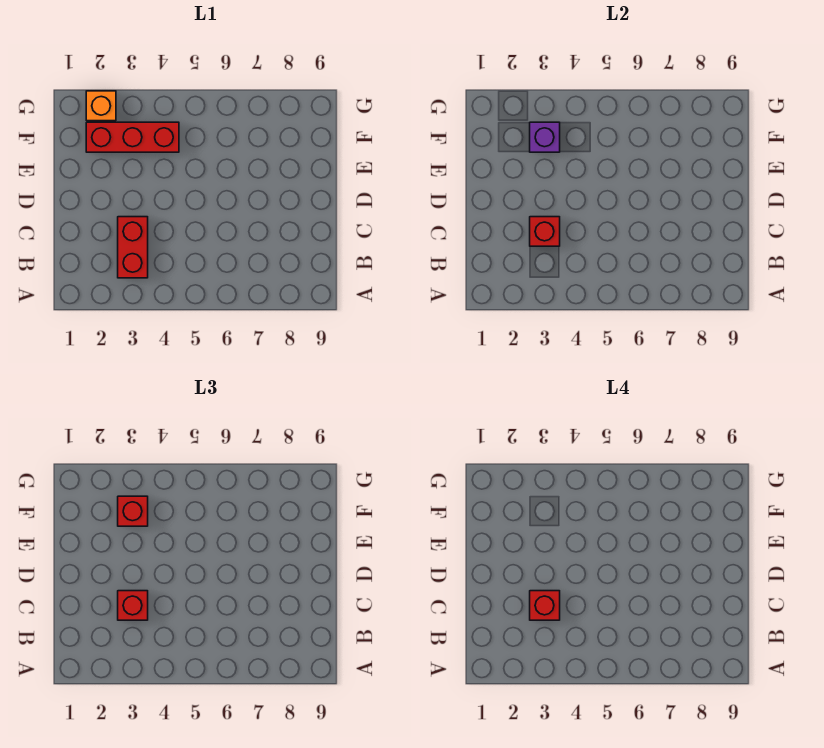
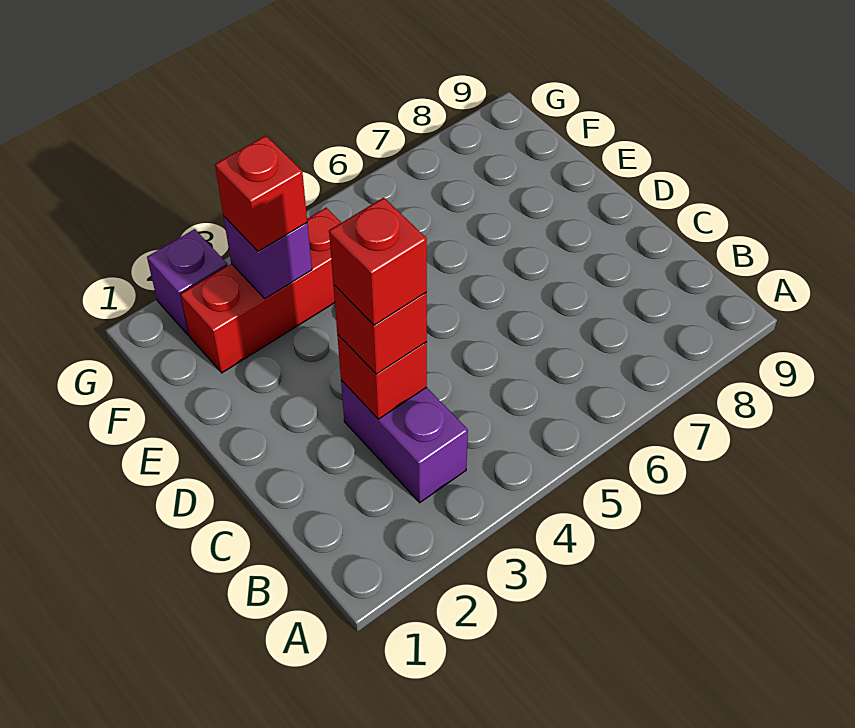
red brick B3:C3 level 1 -> purple brick B3:C3 level 1
orange brick G2 level 1 -> purple brick G2 level 1

